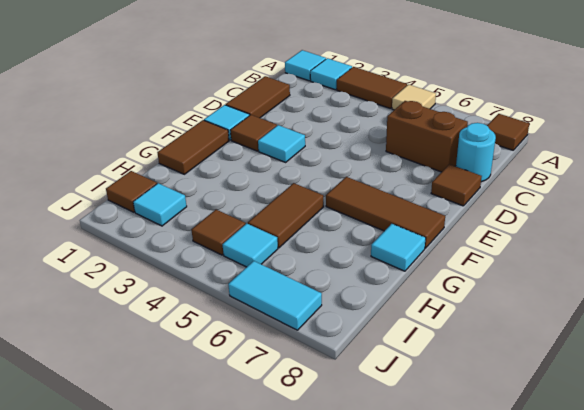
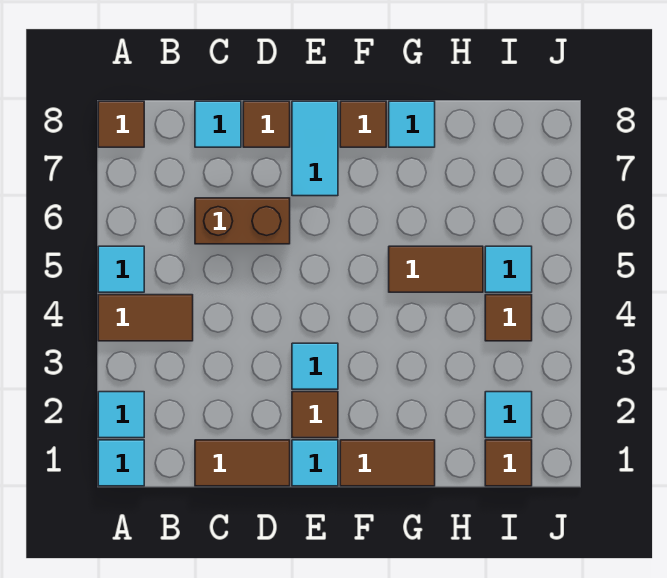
brown tile A3:A4 level 1 -> brown tile A4:B4 level 1
tan tile A5 level 1 -> cyan tile A5 level 1
brown brick C6:C7 level 1 -> brown brick C6:D6 level 1
cyan round brick C8 level 1 -> cyan tile C8 level 1
brown tile F6:F8 level 1 -> brown tile F8 level 1
cyan tile J6:J7 level 1 -> cyan tile E7:E8 level 1

